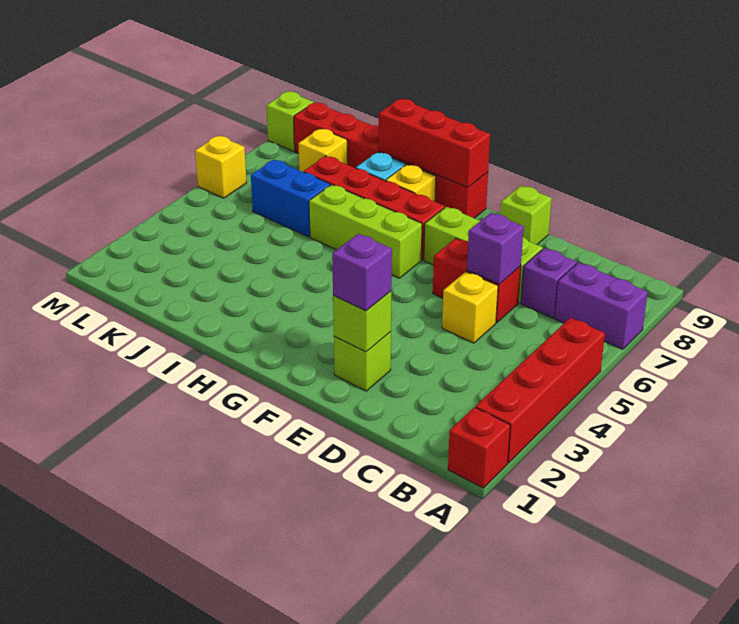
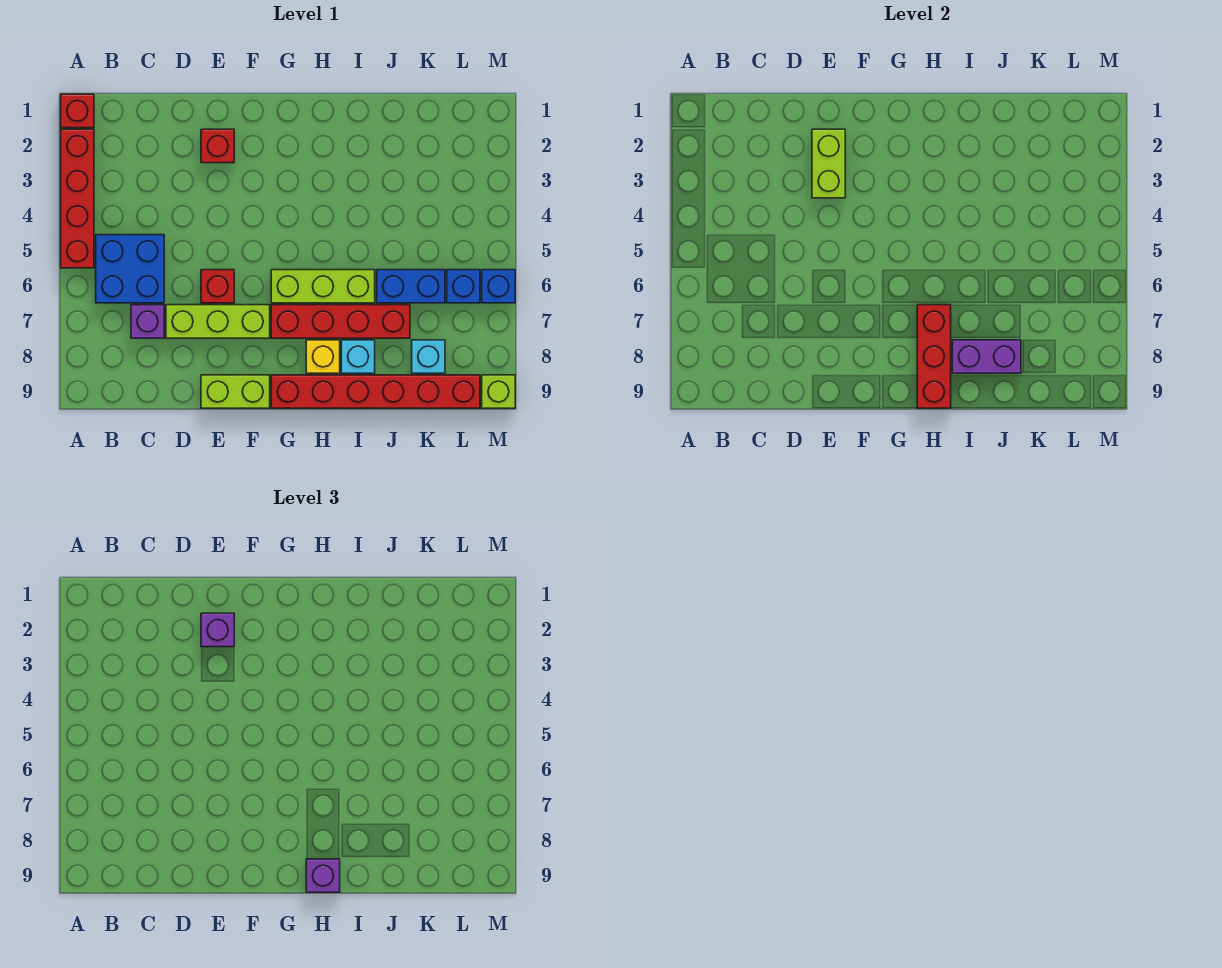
purple brick A7:B7 level 1 -> purple brick I8:J8 level 2
none -> blue brick B5:C6 level 1
yellow brick D5 level 1 -> none
red brick D6:E6 level 1 -> red brick E6 level 1
purple brick D6 level 2 -> purple brick H9 level 3
lime brick E2 level 1 -> red brick E2 level 1
lime brick E2 level 2 -> lime brick E2:E3 level 2
lime brick E9 level 1 -> lime brick E9:F9 level 1
red brick G9:I9 level 2 -> red brick H7:H9 level 2
yellow brick K8 level 1 -> cyan brick K8 level 1
none -> blue brick L6 level 1
yellow brick M6 level 1 -> blue brick M6 level 1

